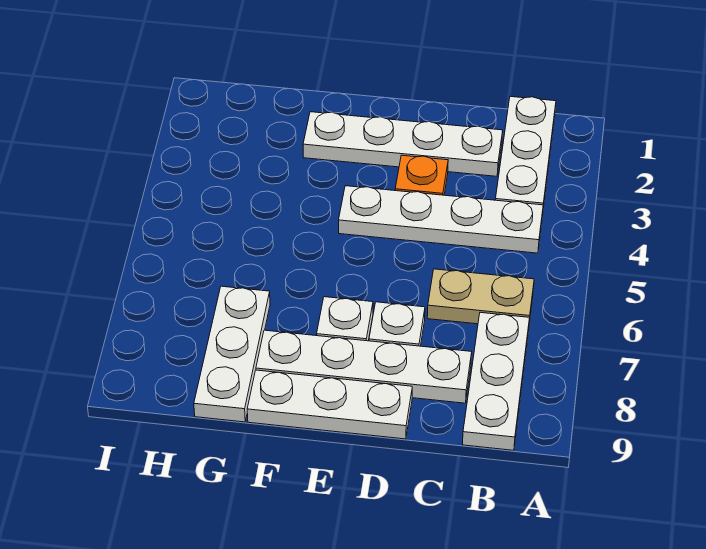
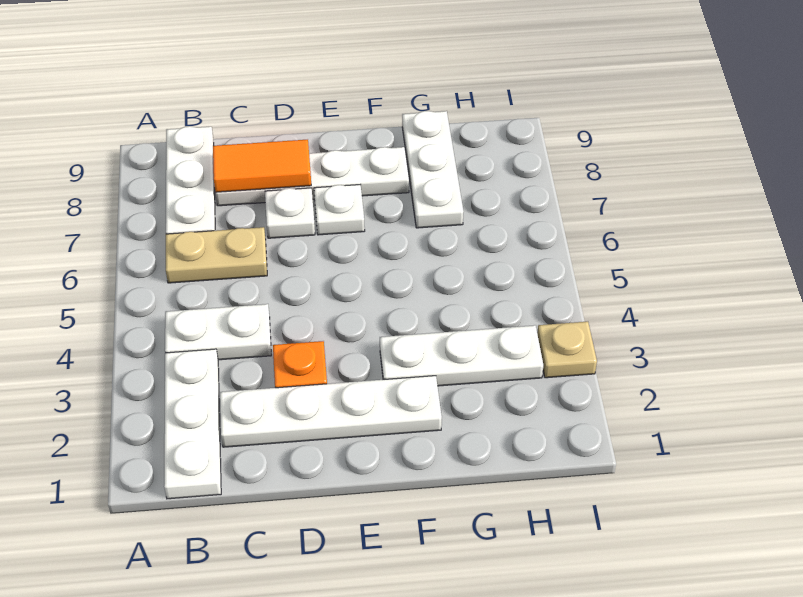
white plate B4:E4 level 1 -> white plate B4:C4 level 1
none -> orange tile C8:D8 level 2
white plate D9:F9 level 1 -> white plate F3:H3 level 1
none -> tan plate I3 level 1

